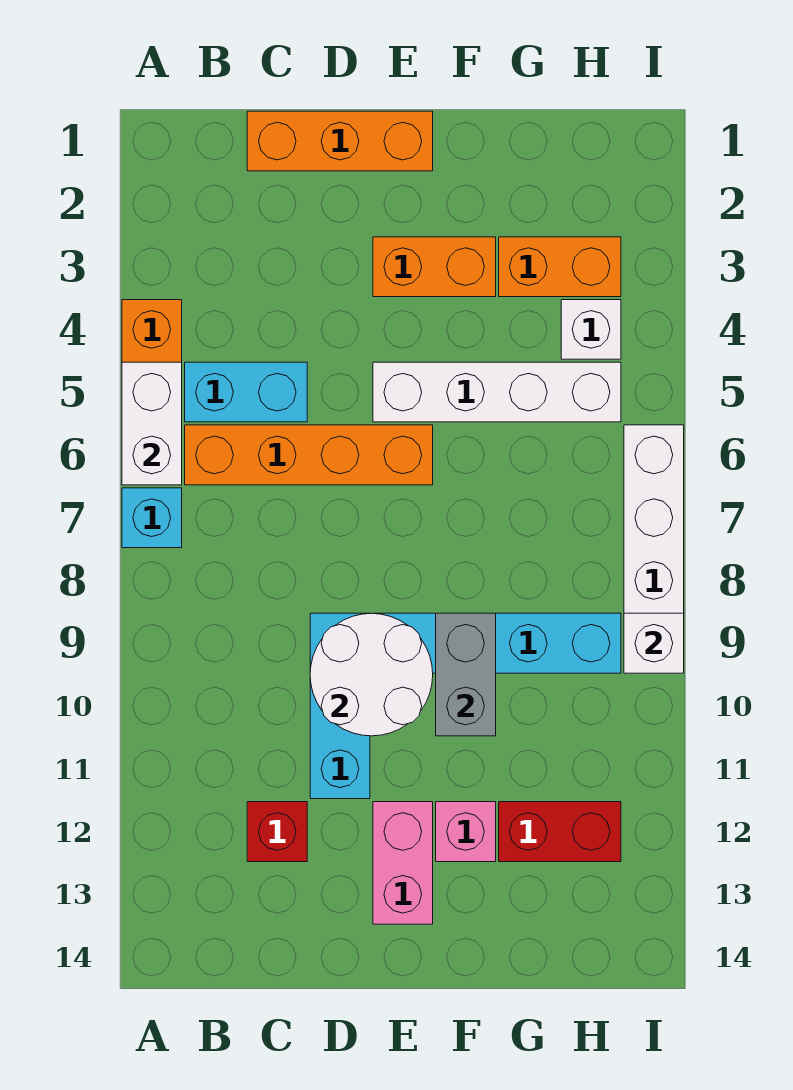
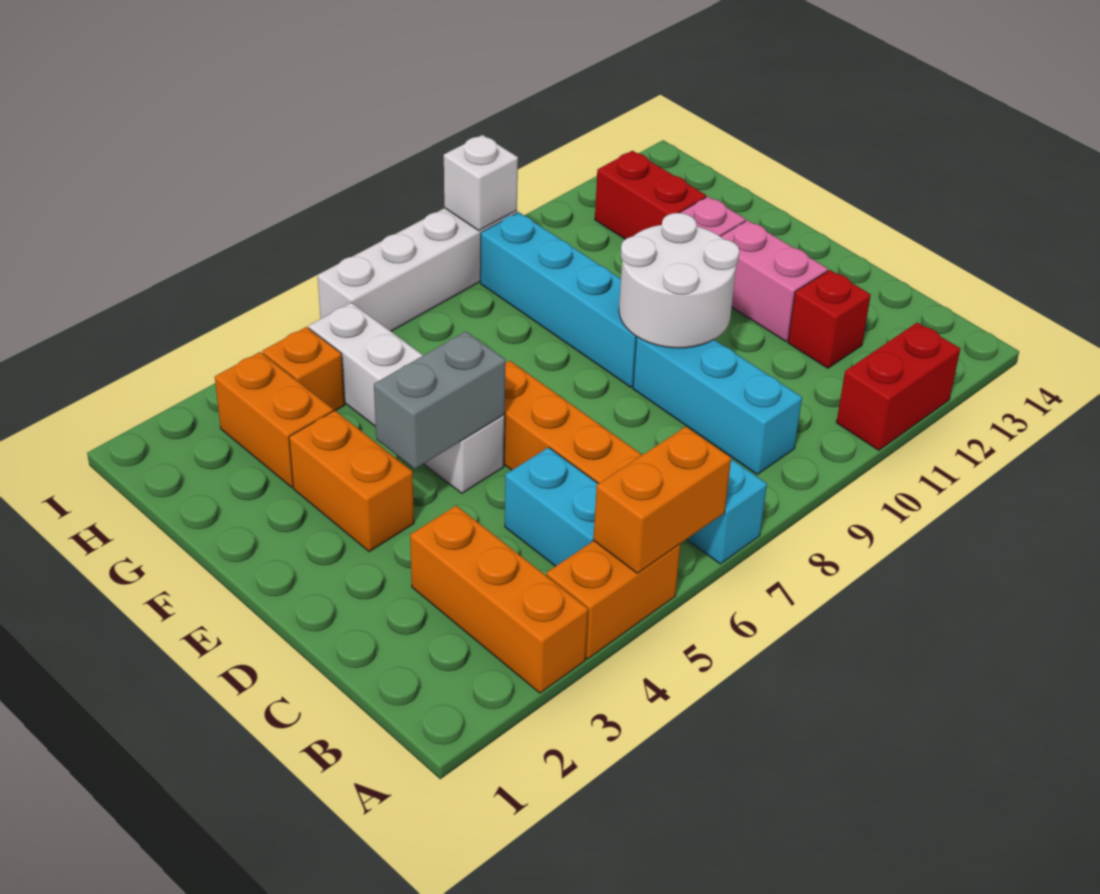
white brick A5:A6 level 2 -> orange brick A5:A6 level 2
none -> red brick A11:A12 level 1
orange brick C1:E1 level 1 -> orange brick A3:C3 level 1
cyan brick D9:D11 level 1 -> cyan brick B9:D9 level 1
pink brick E12:E13 level 1 -> pink brick D12:E12 level 1
grey brick F9:F10 level 2 -> grey brick E4:E5 level 2
white brick H4 level 1 -> orange brick H4 level 1

